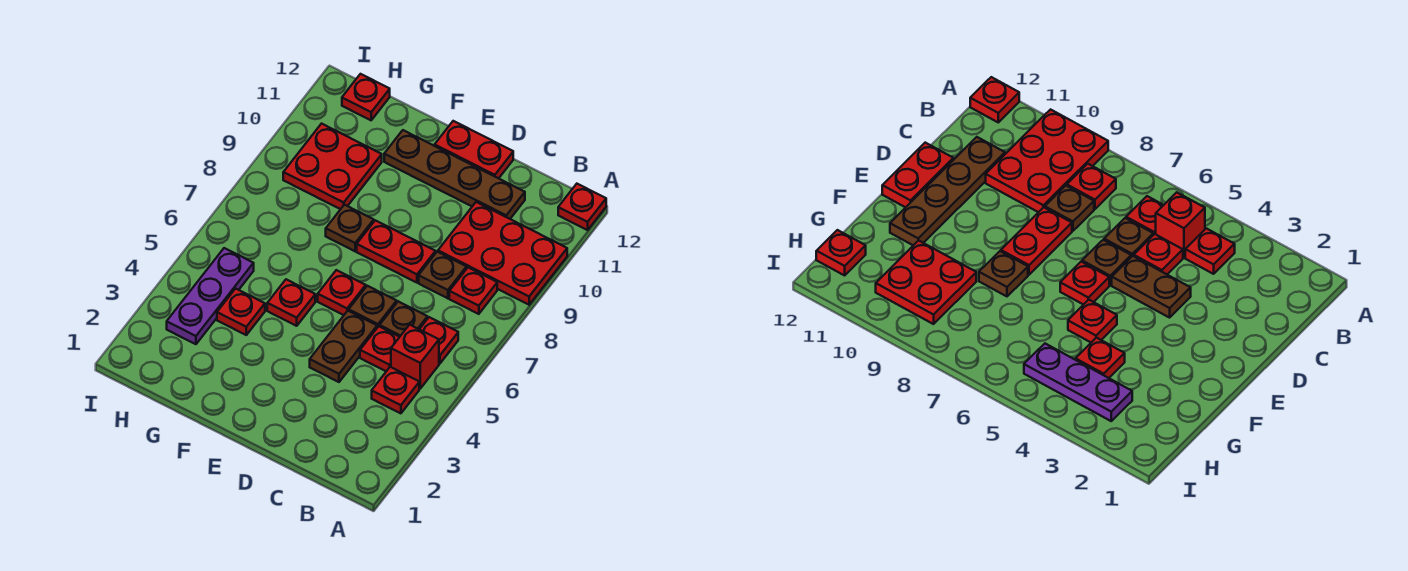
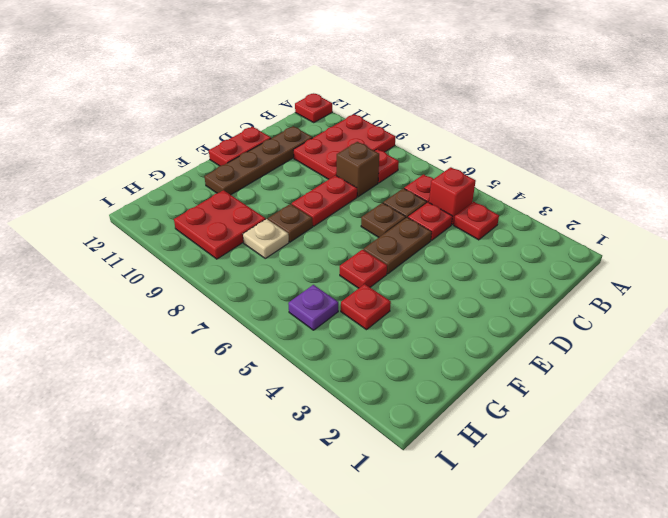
brown plate C8 level 1 -> brown brick C8 level 1
brown plate D4:D5 level 1 -> brown plate D5:E5 level 1
red plate E6 level 1 -> none
none -> tan plate G8 level 1
purple plate H3:H5 level 1 -> purple plate H5 level 1
red plate H12 level 1 -> none

